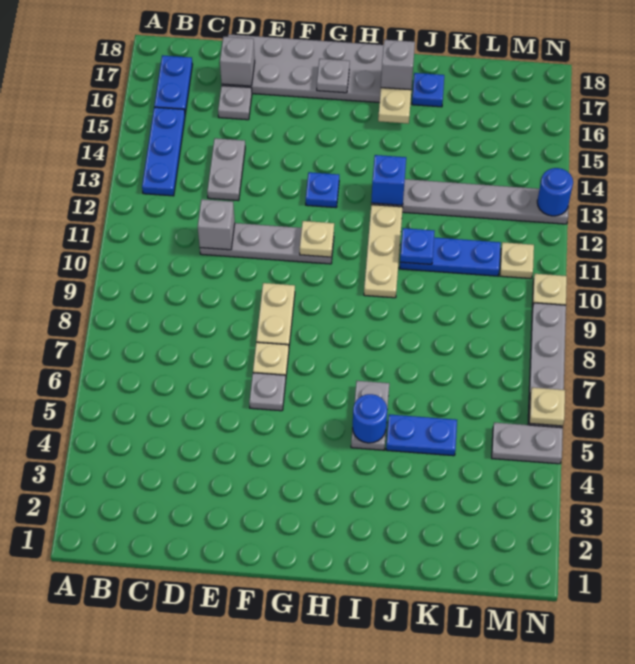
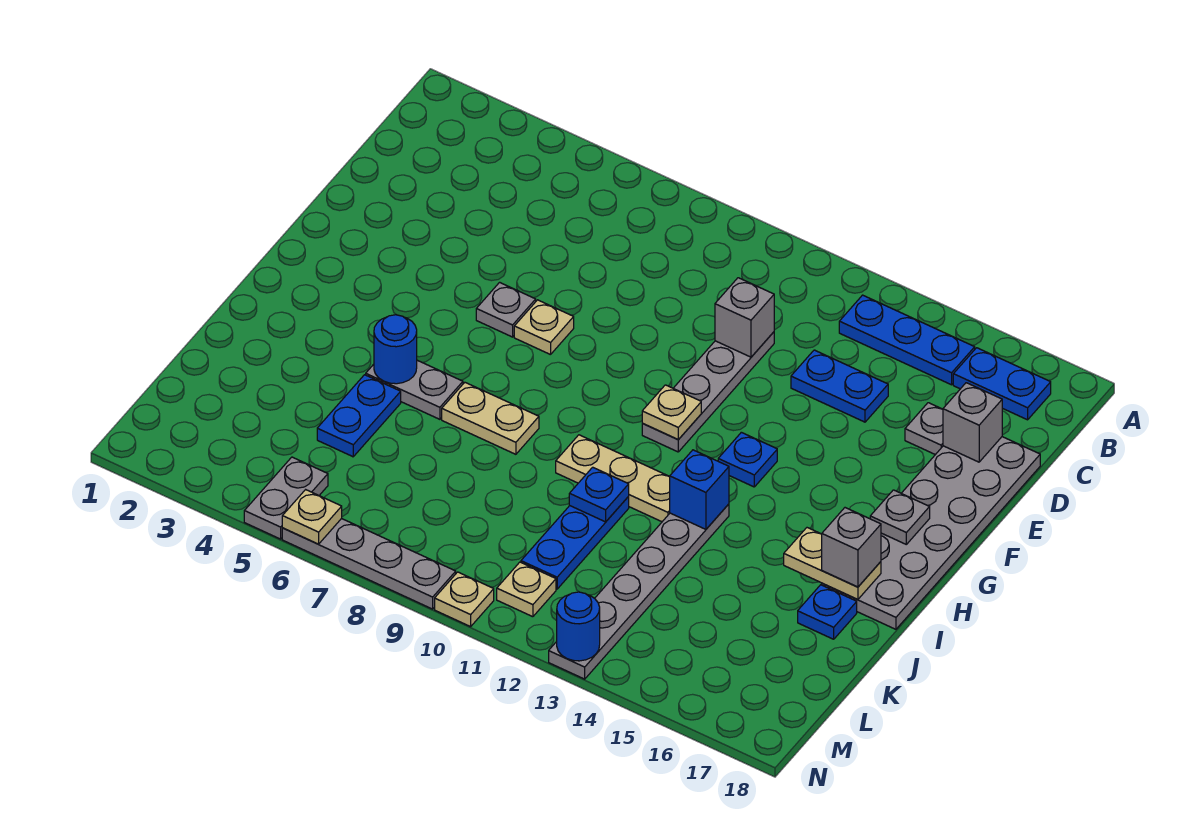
grey plate D13:D14 level 1 -> blue plate D13:D14 level 1
tan plate F8:F9 level 1 -> tan plate I7:I8 level 1

